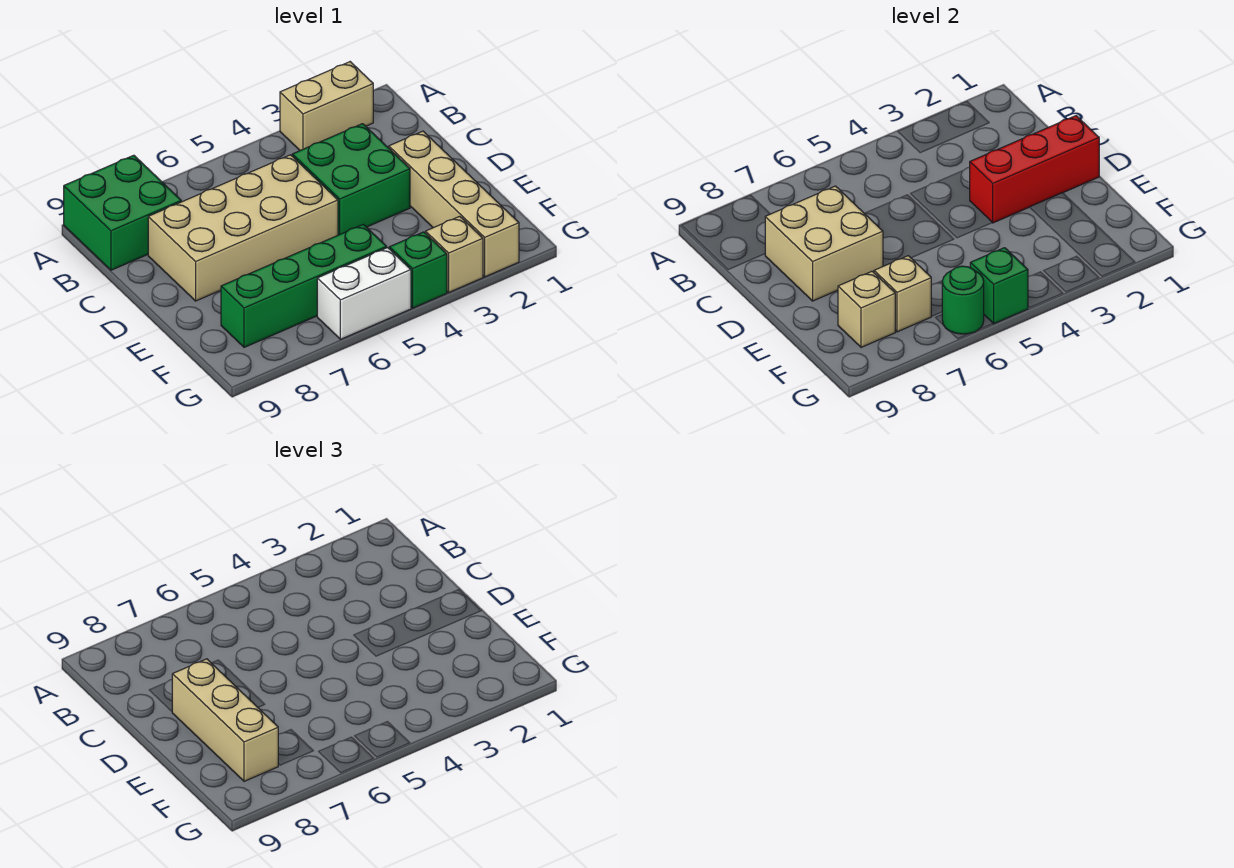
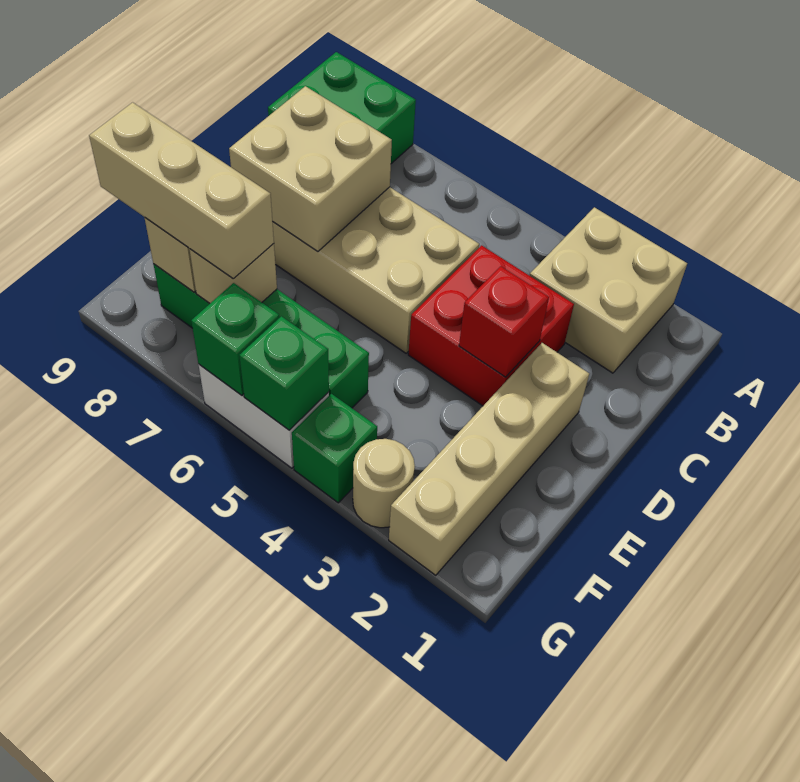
tan brick A2:A3 level 1 -> tan brick A2:B3 level 1
green brick C3:D4 level 1 -> red brick C3:D4 level 1
red brick D1:D3 level 2 -> red brick D3 level 2
tan brick D8:F8 level 3 -> tan brick F7:F9 level 3
tan brick G3 level 1 -> tan round brick G3 level 1
green round brick G6 level 2 -> green brick G6 level 2

